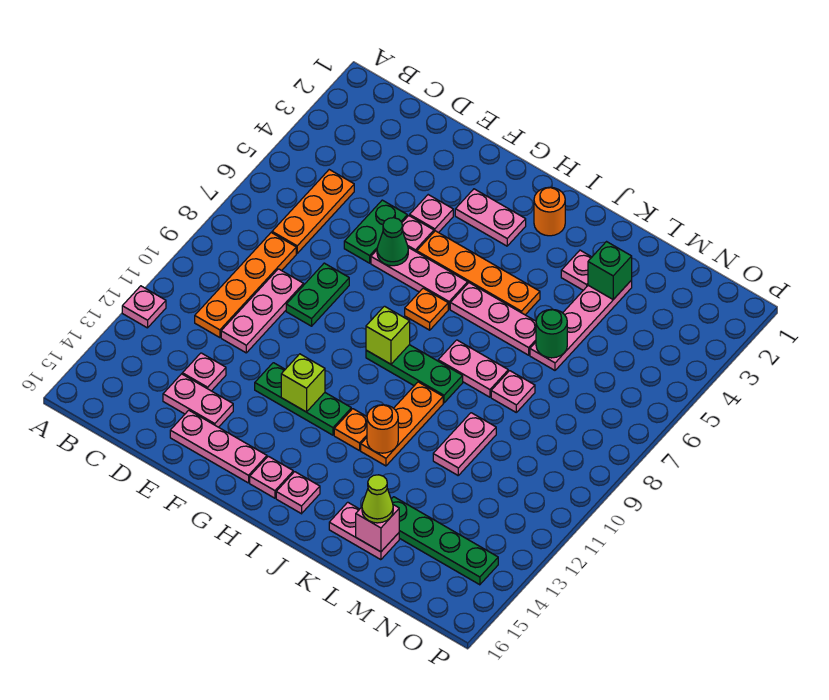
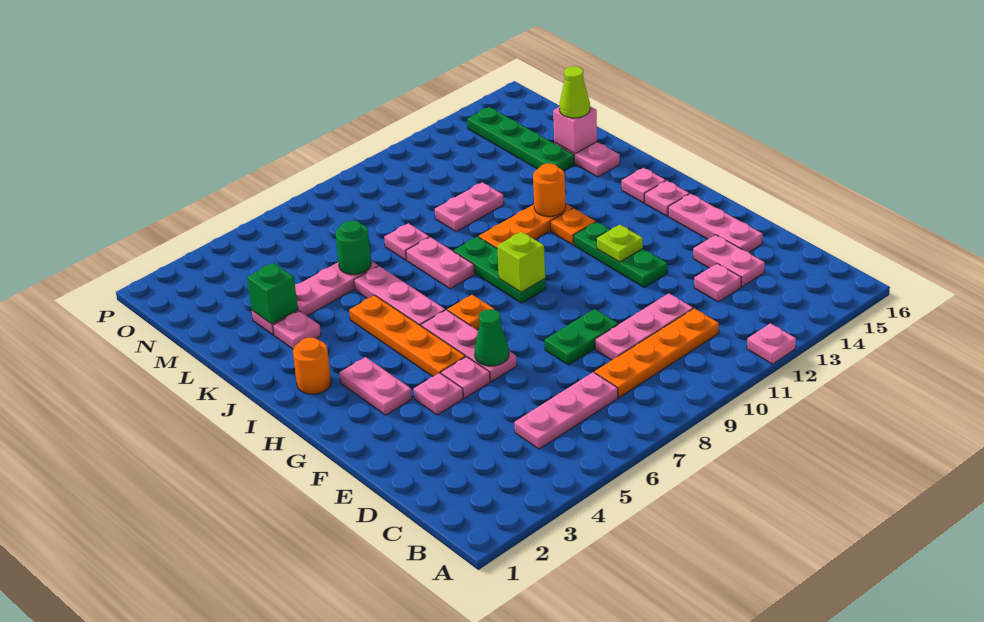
orange plate C5:C7 level 1 -> pink plate C5:C7 level 1
green plate E5:E6 level 1 -> none
lime brick G12 level 2 -> lime plate G12 level 2

